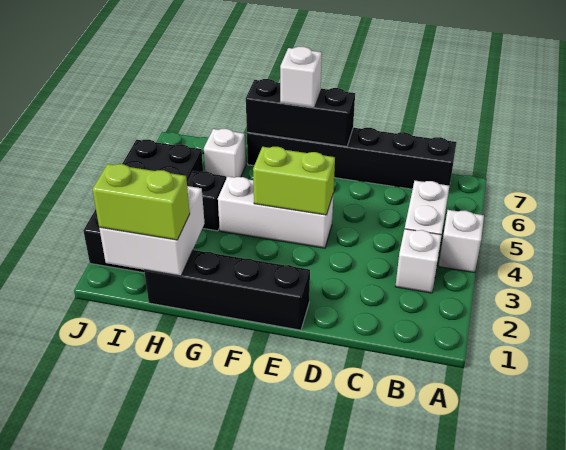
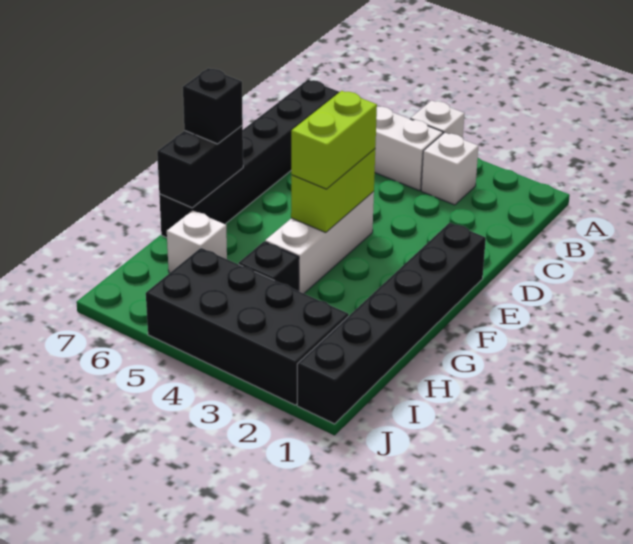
black brick E1:H1 level 1 -> black brick E1:J1 level 1
black brick E7:G7 level 2 -> black brick F7:G7 level 2
white brick F7 level 3 -> black brick F7 level 3
white brick H1:I2 level 2 -> none
lime brick H1:I1 level 3 -> lime brick E4:F4 level 3

